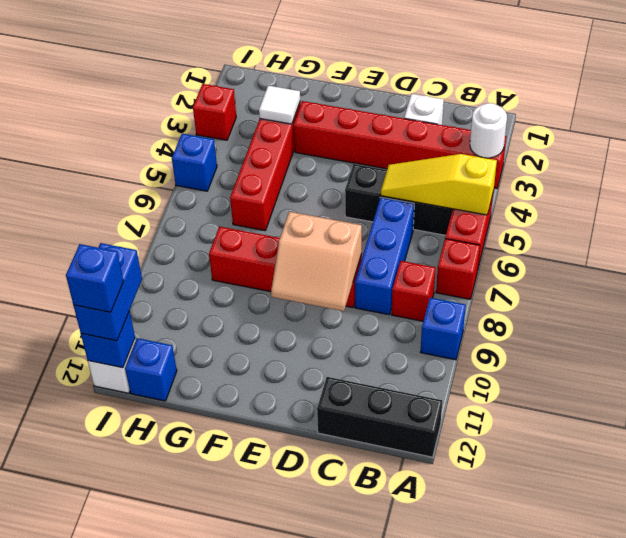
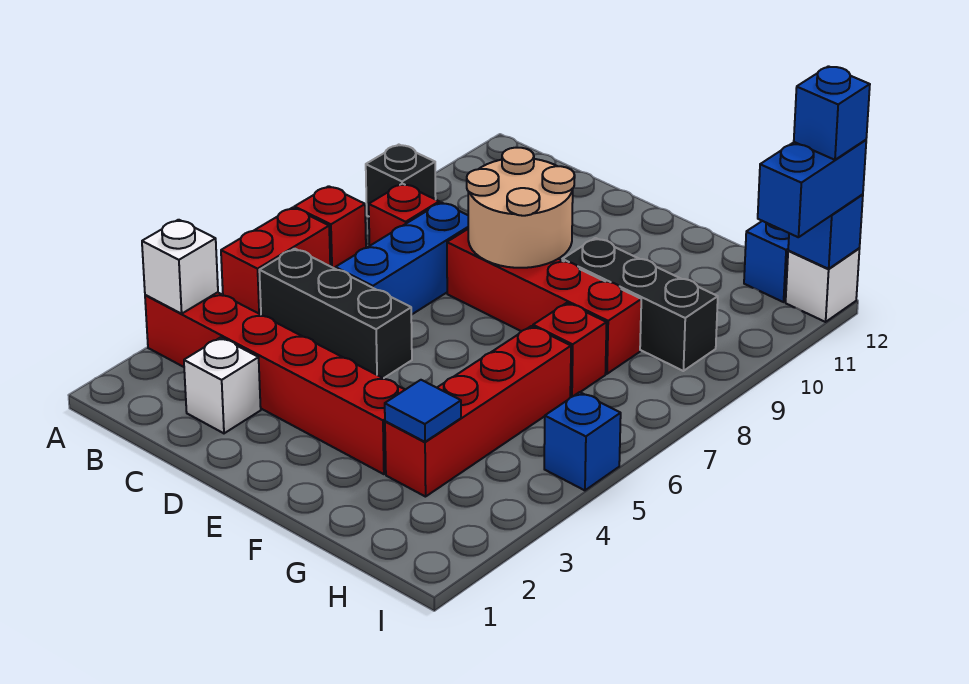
white round brick A3 level 2 -> white brick A3 level 2
yellow slope A5:C5 level 2 top A -> none
blue brick A9 level 1 -> black brick A9 level 1
black brick A12:C12 level 1 -> black brick F9:H9 level 1
tan slope D8:E9 level 2 top 8 -> tan round brick D8:E9 level 2
white tile G3 level 2 -> blue tile G3 level 2
red brick I3 level 1 -> red brick G7 level 1

